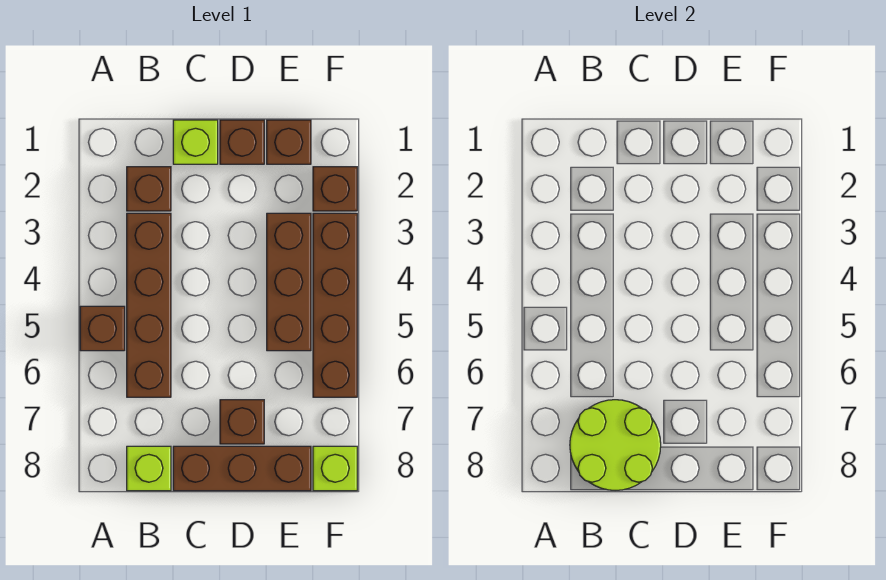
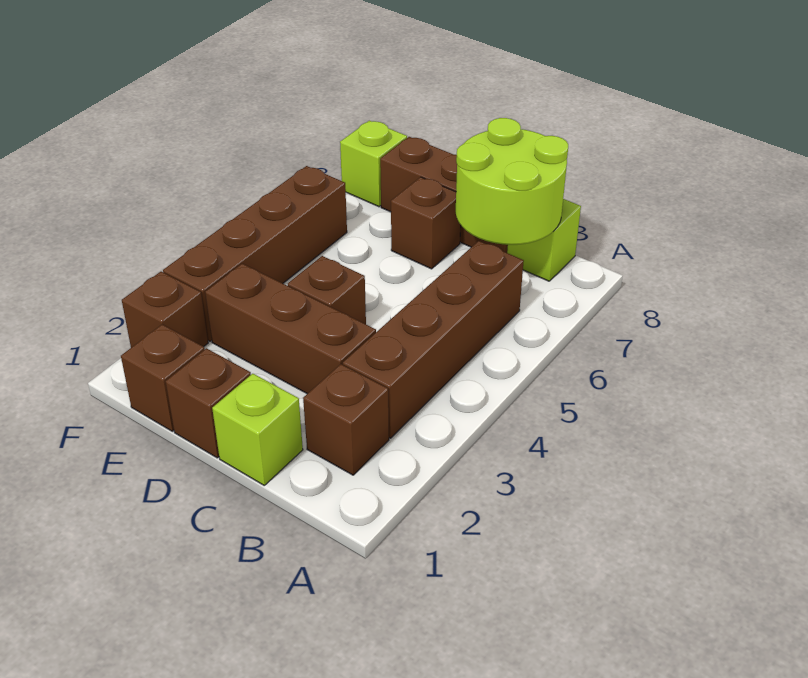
brown brick A5 level 1 -> brown brick D4 level 1
brown brick E3:E5 level 1 -> brown brick C3:E3 level 1

